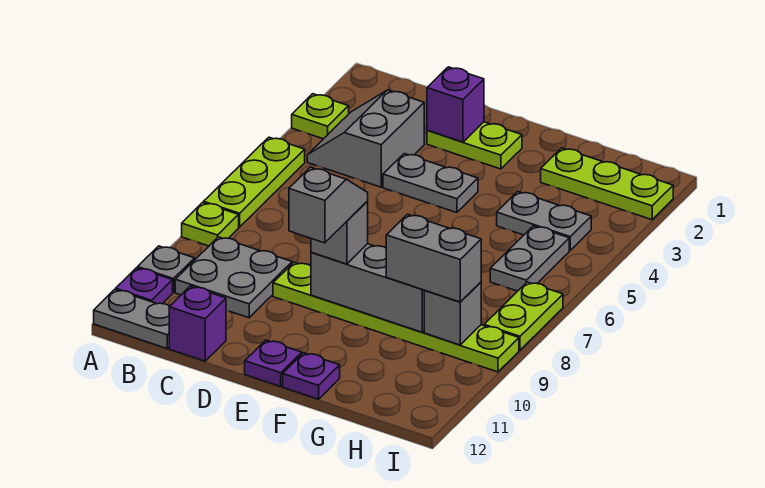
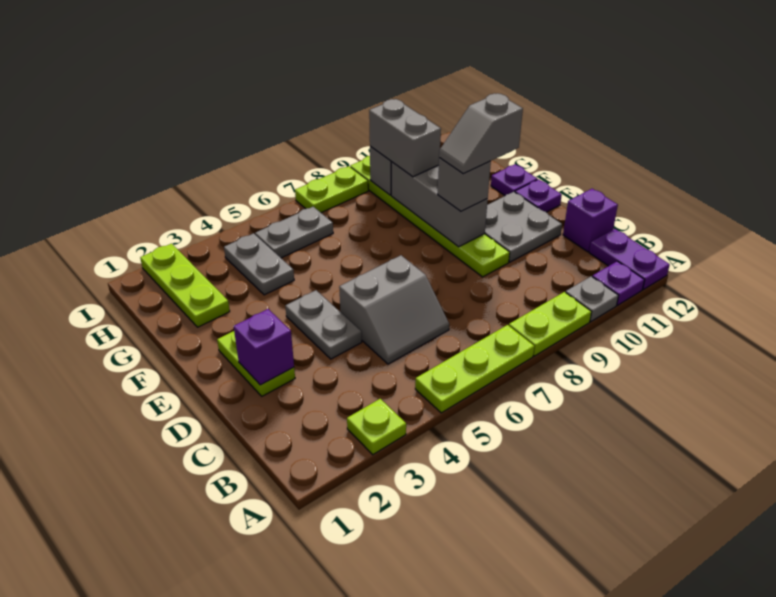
lime plate A8 level 1 -> lime plate A8:A9 level 1
grey plate A12:B12 level 1 -> purple plate A12:B12 level 1
grey slope B3:C4 level 1 top C -> grey slope C5:D6 level 1 top D
grey plate B9:C10 level 1 -> grey plate D10:E11 level 1

